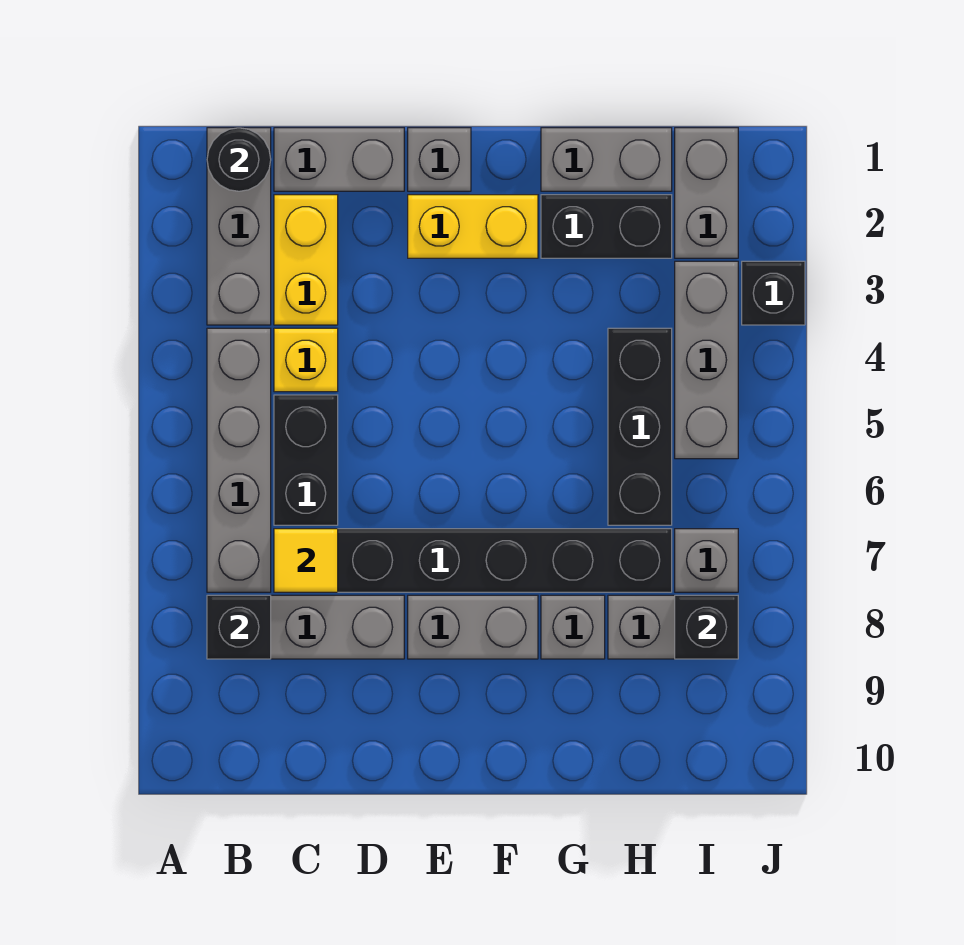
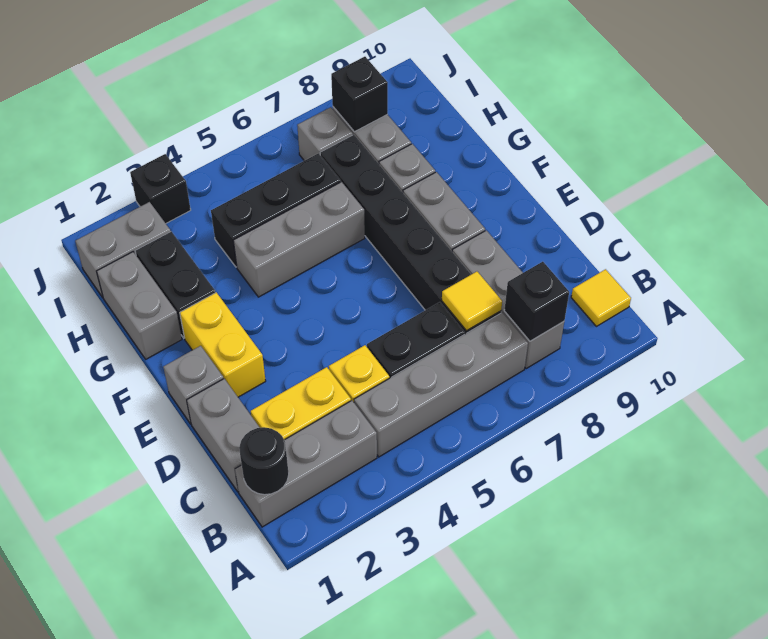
none -> yellow tile B10 level 1
grey brick I3:I5 level 1 -> grey brick G4:G6 level 1

